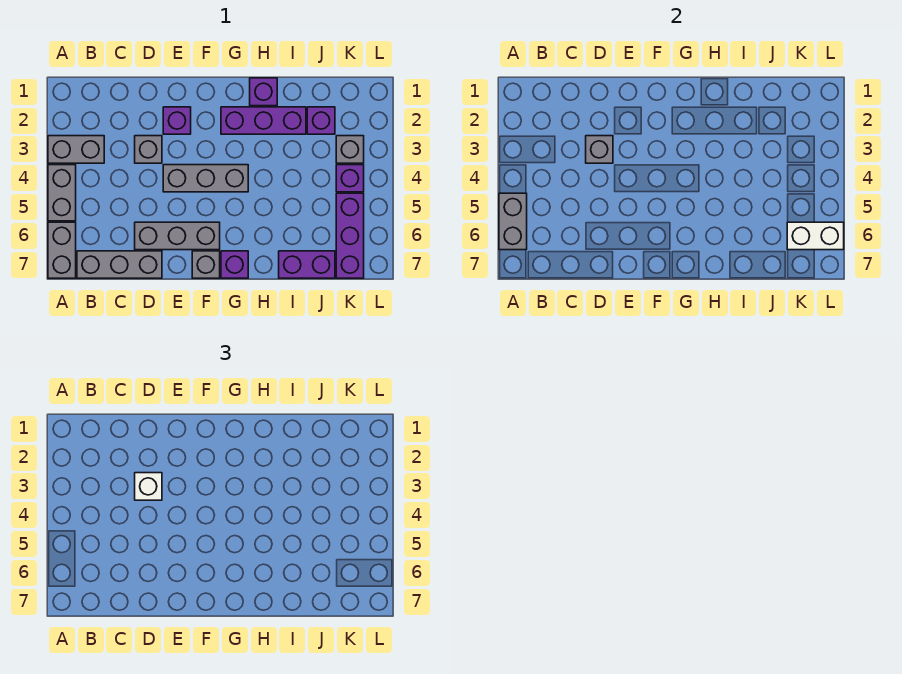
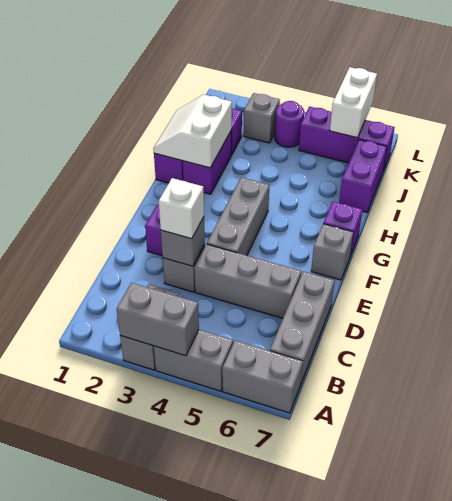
grey brick A5:A6 level 2 -> grey brick A3:A4 level 2
grey brick D6:F6 level 1 -> grey brick D4:D6 level 1
purple brick G2:I2 level 1 -> purple brick H2:I2 level 1
none -> white slope H1:I2 level 2 top 2
purple brick K4 level 1 -> purple round brick K4 level 1

